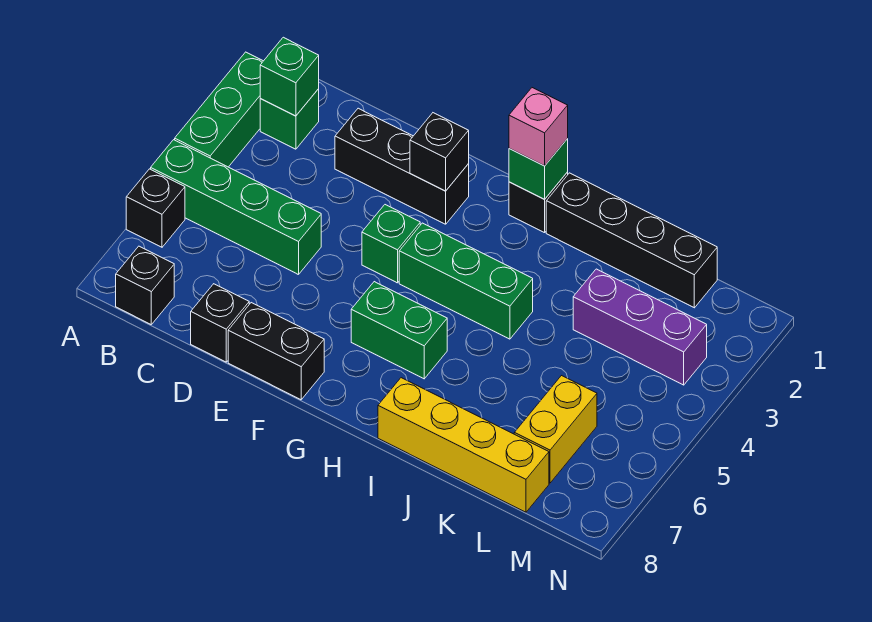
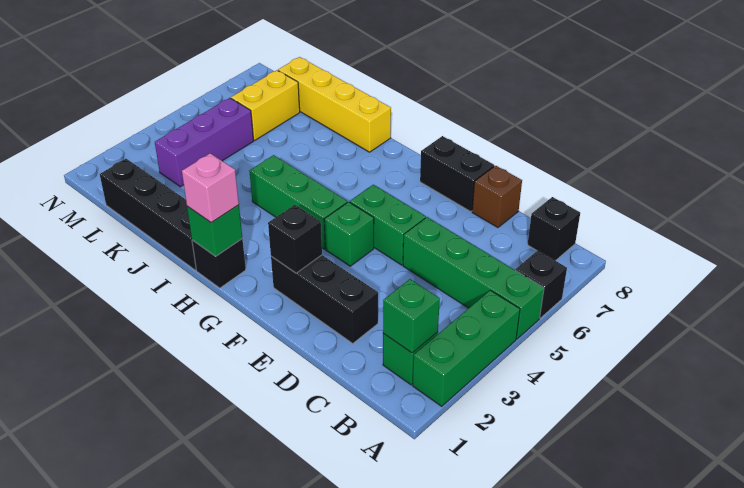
black brick D8 level 1 -> brown brick D8 level 1
green brick G6:H6 level 1 -> green brick E5:F5 level 1
purple brick K3:M3 level 1 -> purple brick L3:L5 level 1

